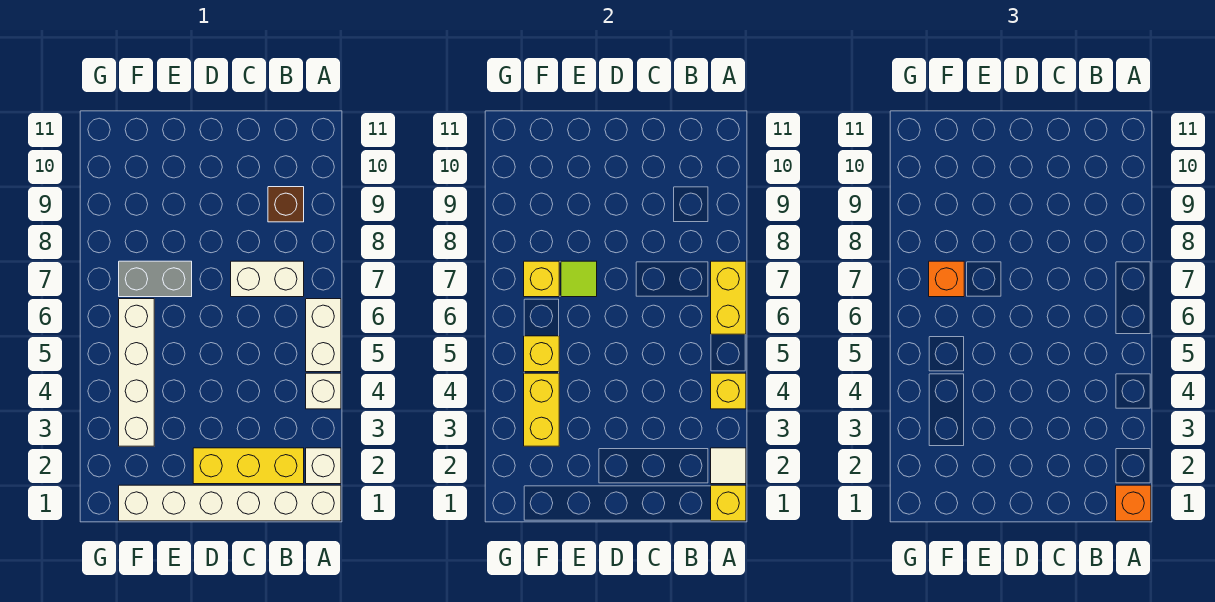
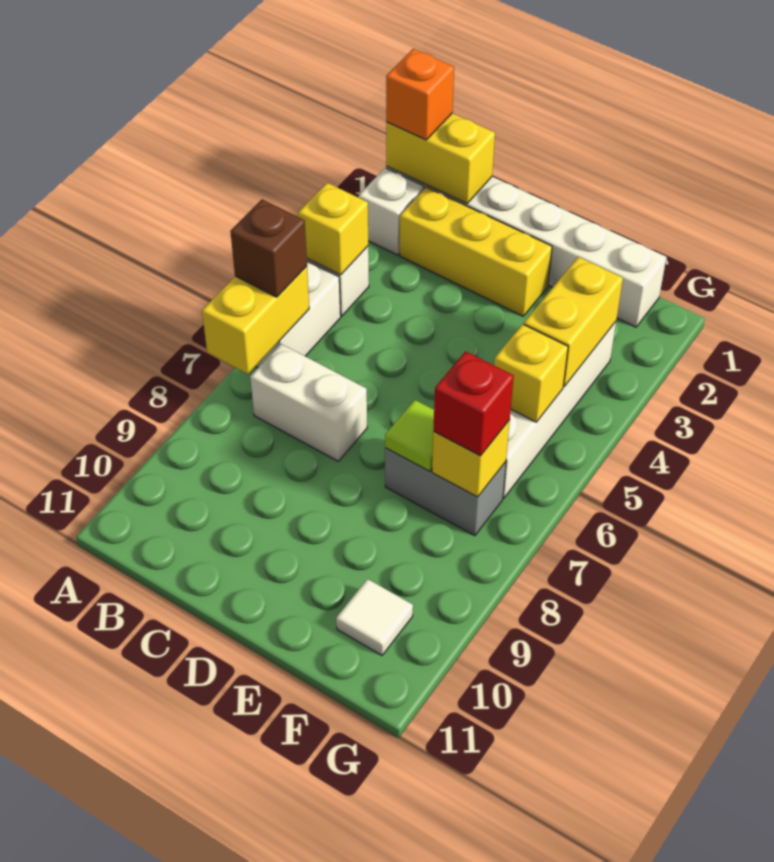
yellow brick A1 level 2 -> yellow brick A1:B1 level 2
white tile A2 level 2 -> white tile F10 level 1
brown brick B9 level 1 -> brown brick A6 level 3
orange brick F7 level 3 -> red brick F7 level 3

